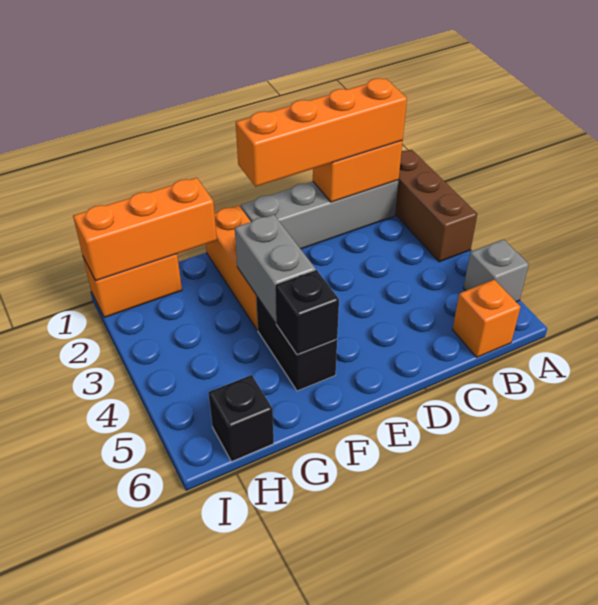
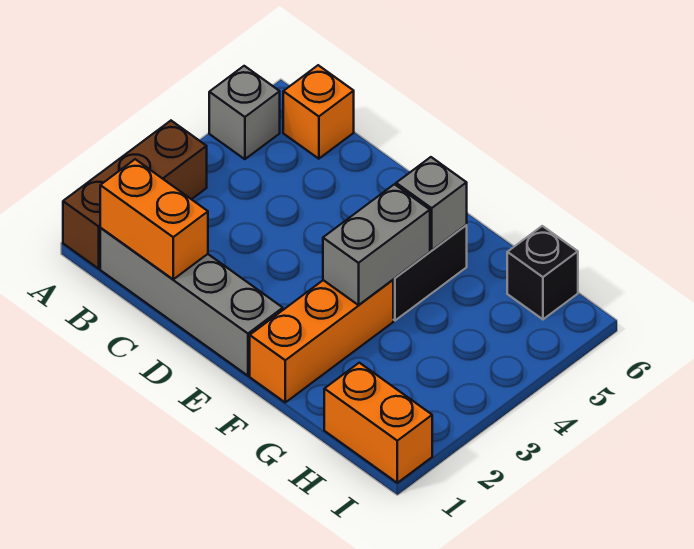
orange brick B1:E1 level 3 -> none
black brick F5 level 2 -> grey brick F5 level 2
orange brick G1:I1 level 2 -> none

